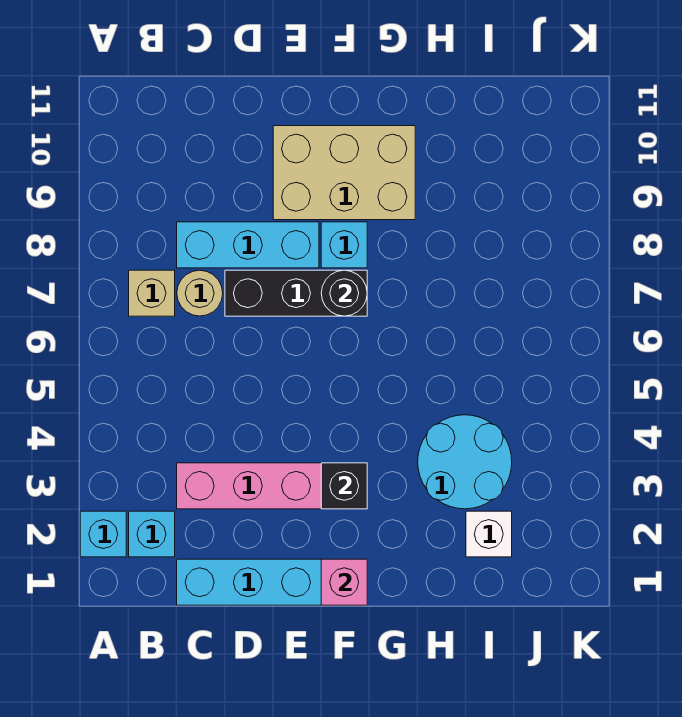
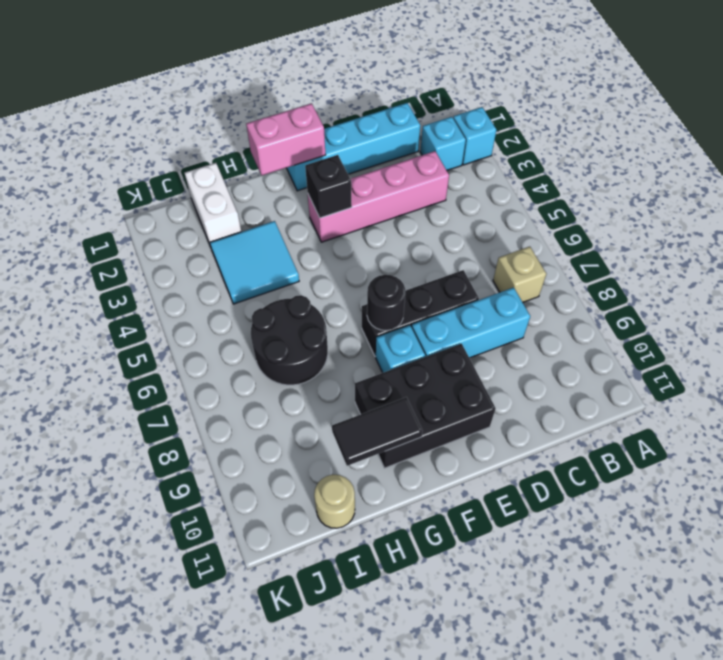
tan round brick C7 level 1 -> tan round brick I11 level 1
tan brick E9:G10 level 1 -> black brick E9:G10 level 1
pink brick F1 level 2 -> pink brick F1:G1 level 2
none -> black tile G10:H10 level 2
cyan round brick H3:I4 level 1 -> cyan tile H3:I4 level 1
none -> black round brick H6:I7 level 1
white brick I2 level 1 -> white brick I1:I2 level 1

